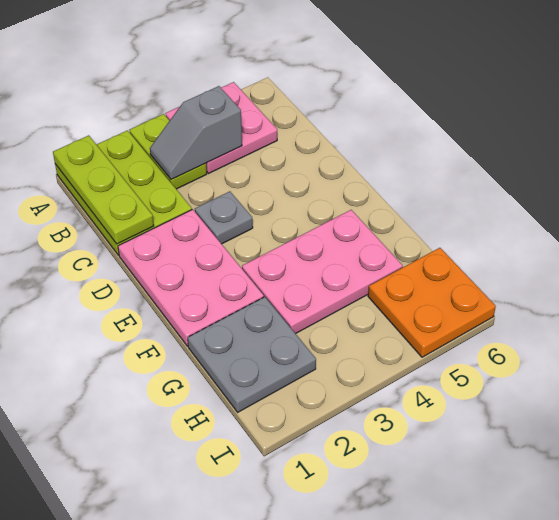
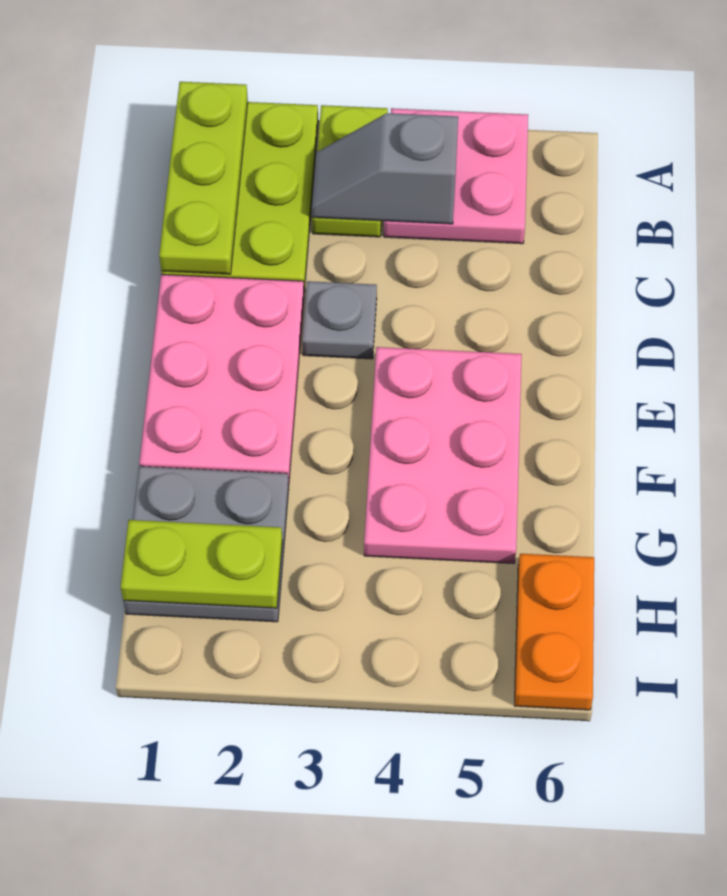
pink plate F3:G5 level 1 -> pink plate E4:G5 level 1
none -> lime plate H1:H2 level 2
orange plate H5:I6 level 1 -> orange plate H6:I6 level 1

